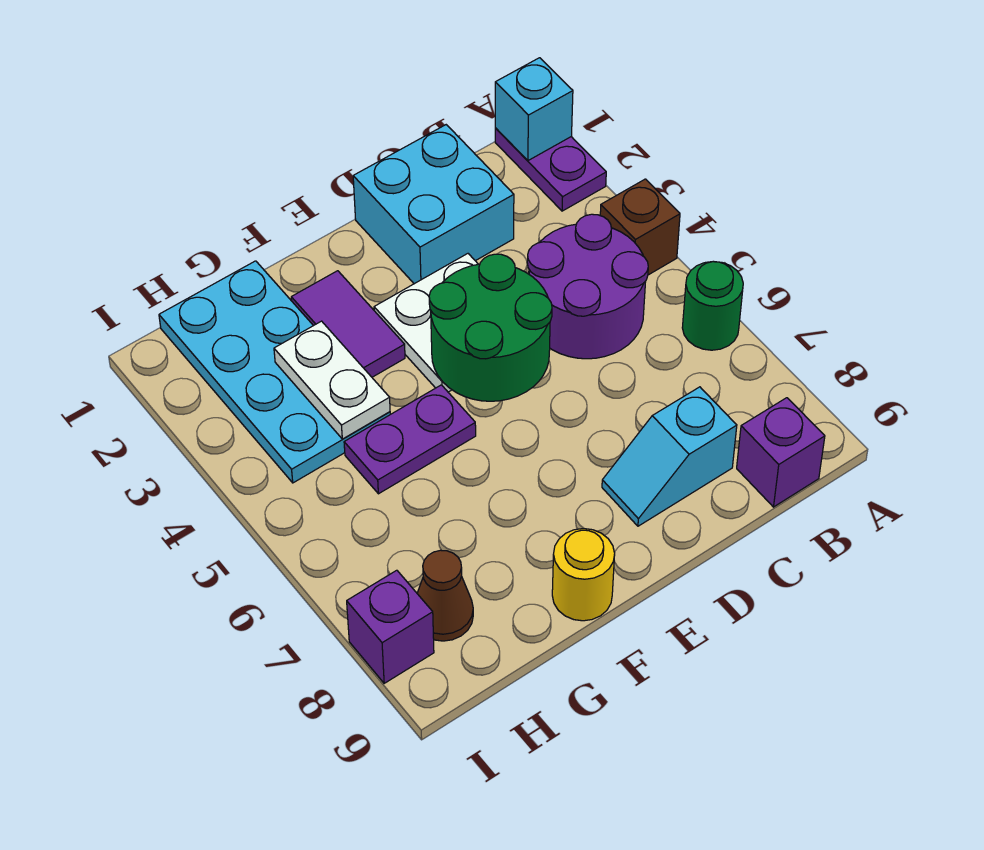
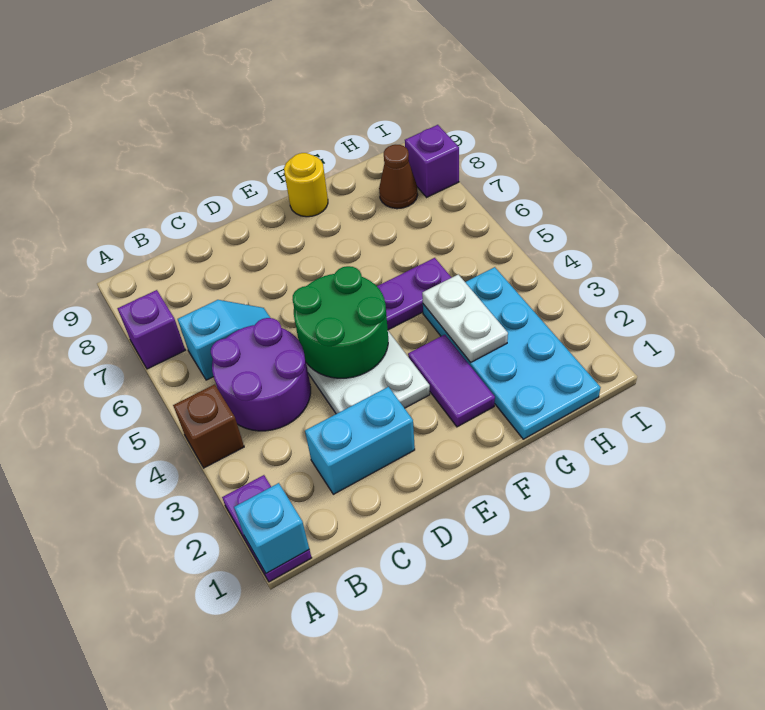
green round brick A6 level 1 -> none
purple brick B9 level 1 -> purple brick A7 level 1
cyan brick C1:D2 level 1 -> cyan brick C2:D2 level 1
cyan slope C8:D8 level 1 top C -> cyan slope B6:C6 level 1 top B

